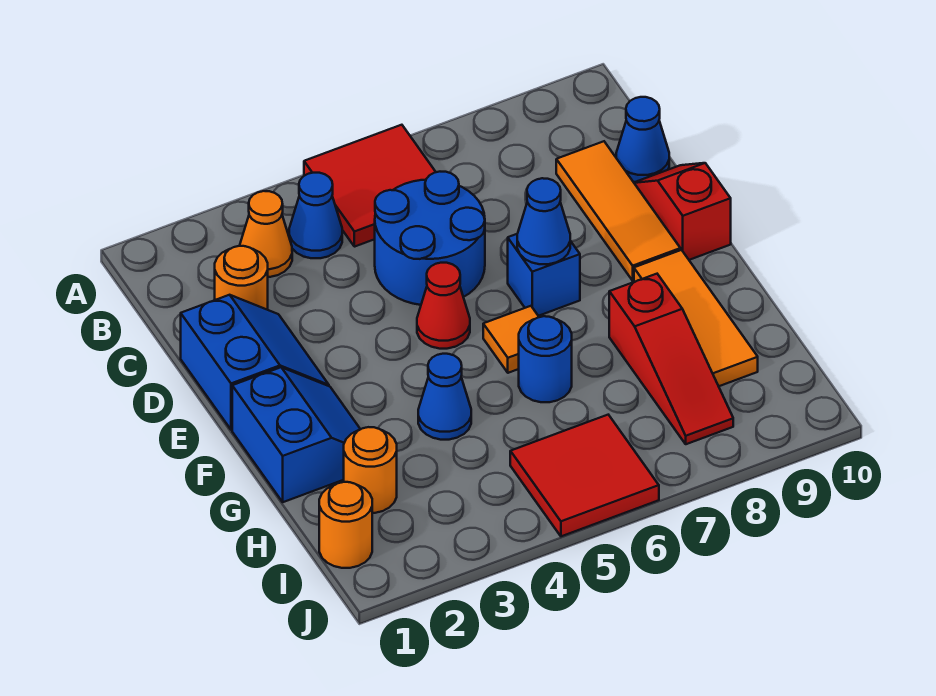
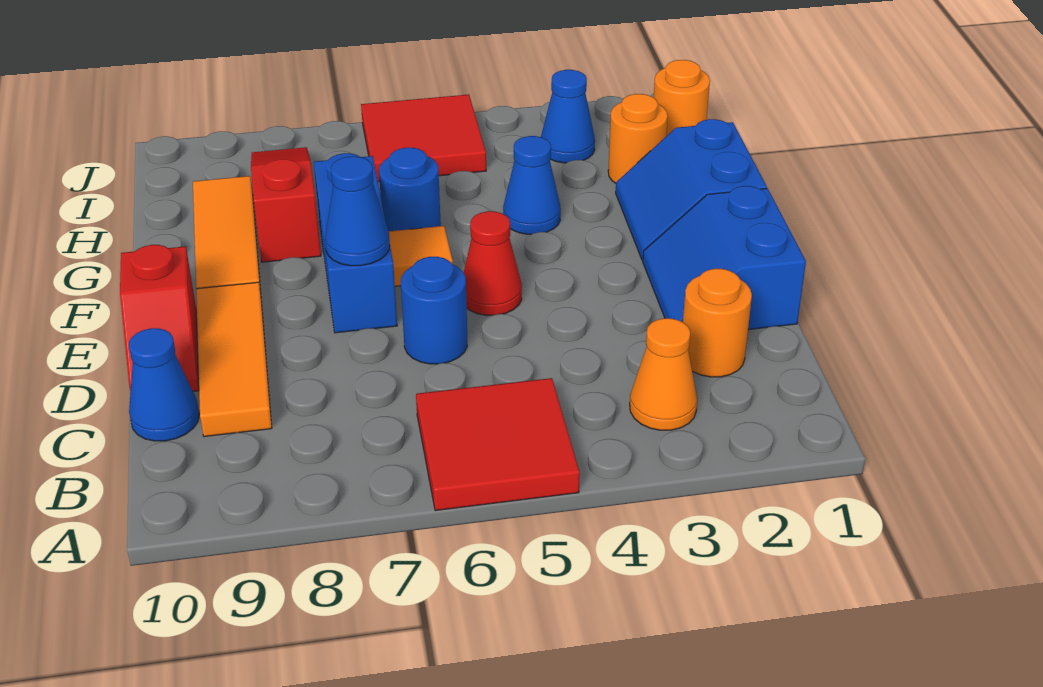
blue cone B4 level 1 -> blue cone I3 level 1
blue round brick C5:D6 level 1 -> blue round brick D6 level 1
blue brick E7 level 1 -> blue brick E7:G7 level 1

